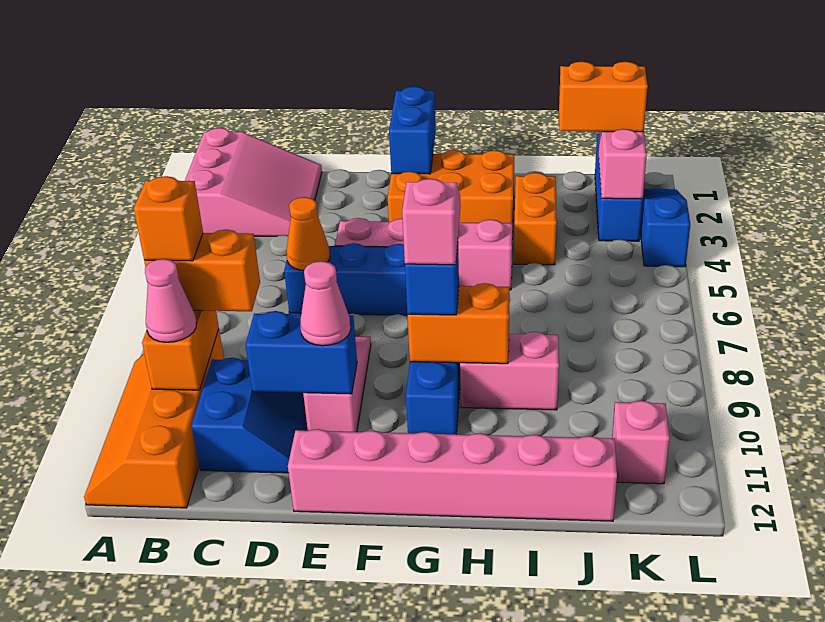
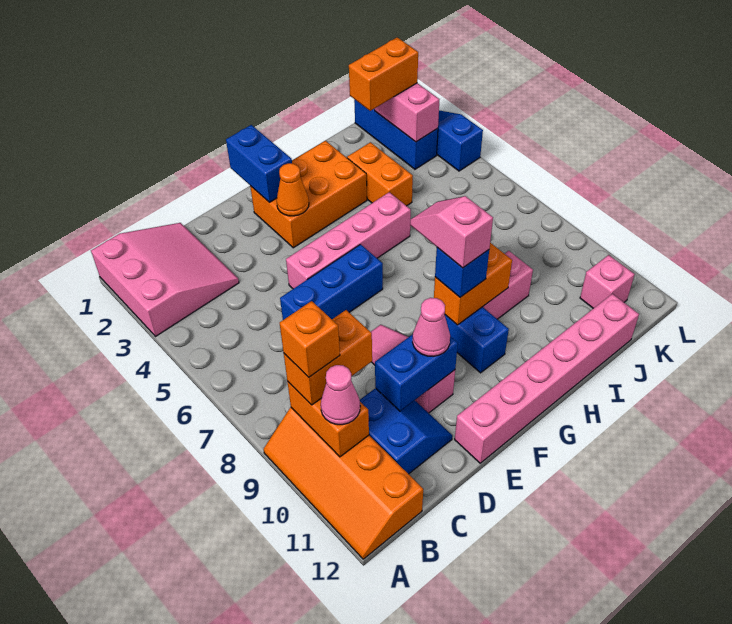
orange cone D6 level 2 -> orange cone F3 level 2

